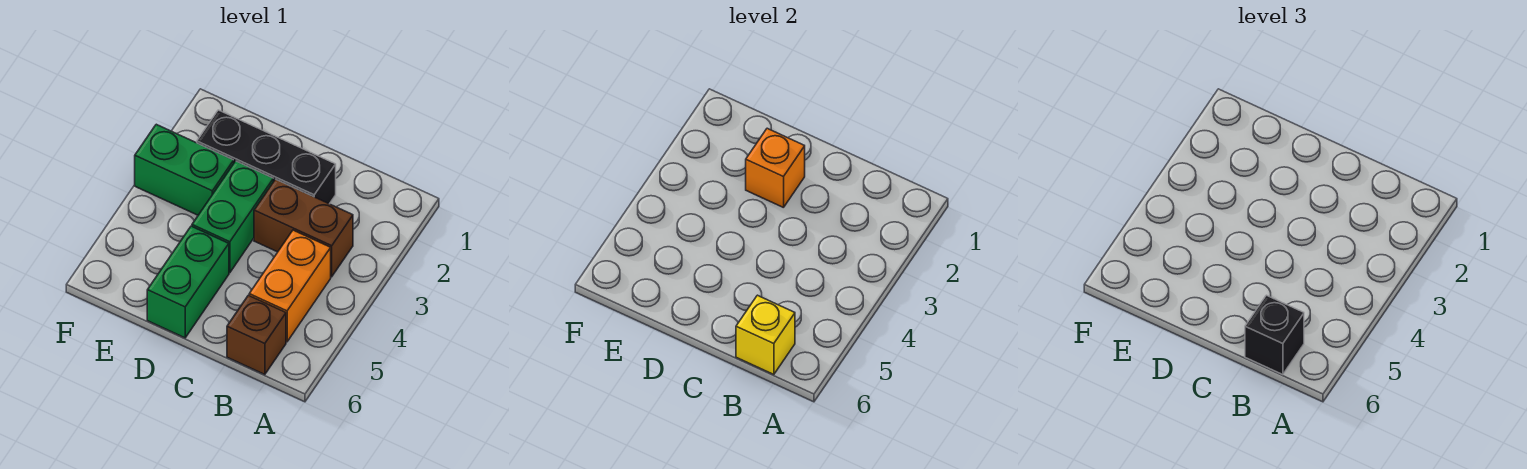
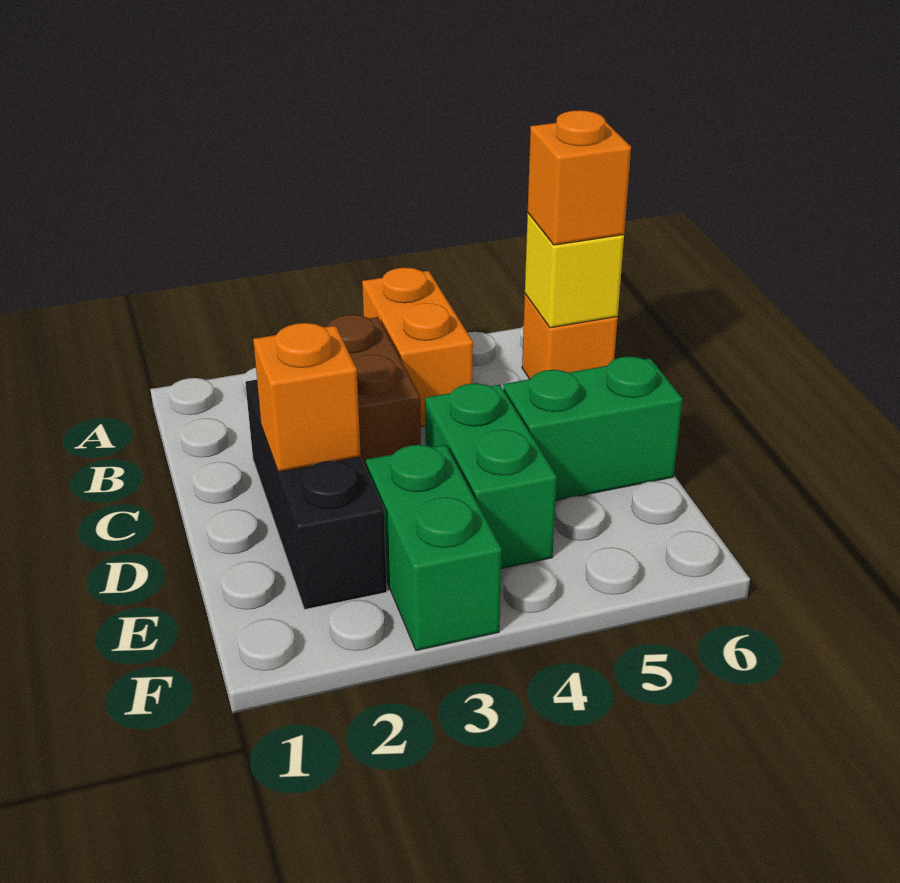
orange brick B4:B5 level 1 -> orange brick A4:B4 level 1
brown brick B6 level 1 -> orange brick B6 level 1
black brick B6 level 3 -> orange brick B6 level 3
green brick D3:D4 level 1 -> green brick D4:E4 level 1

